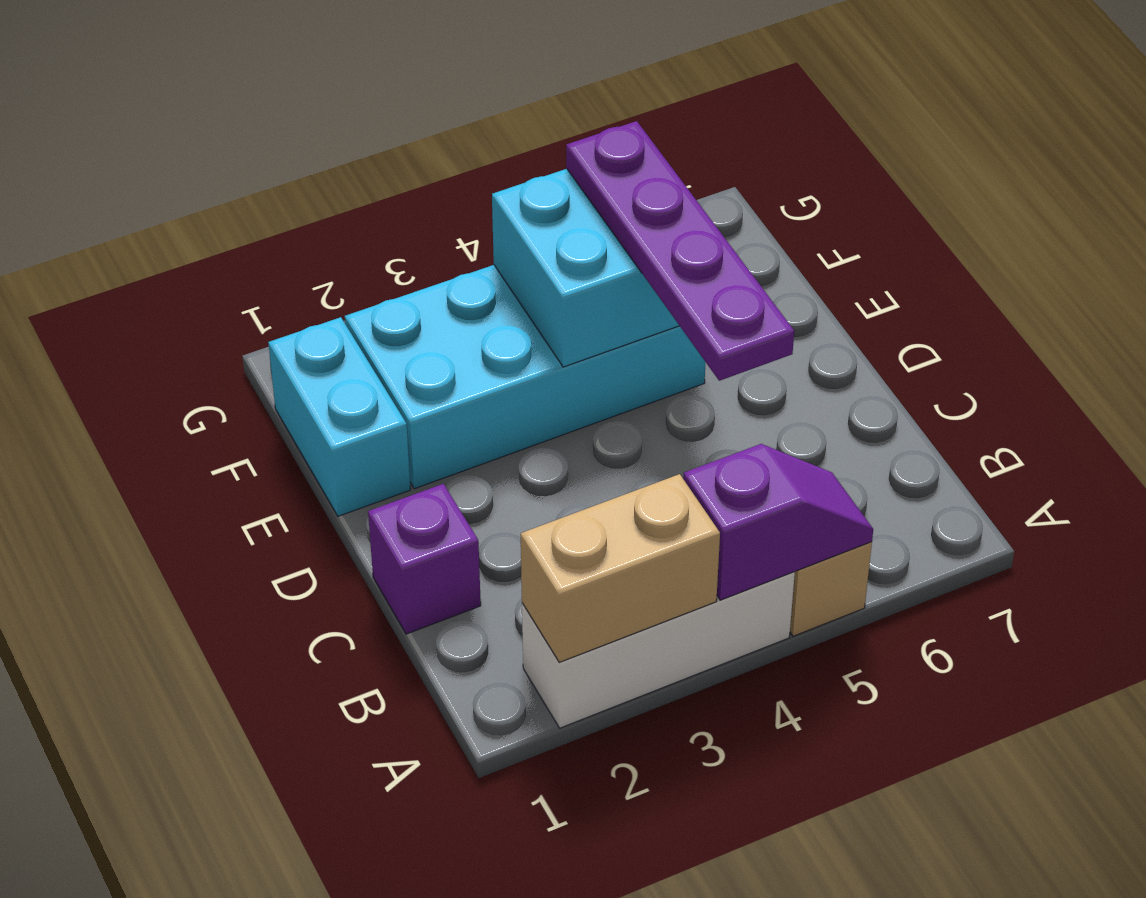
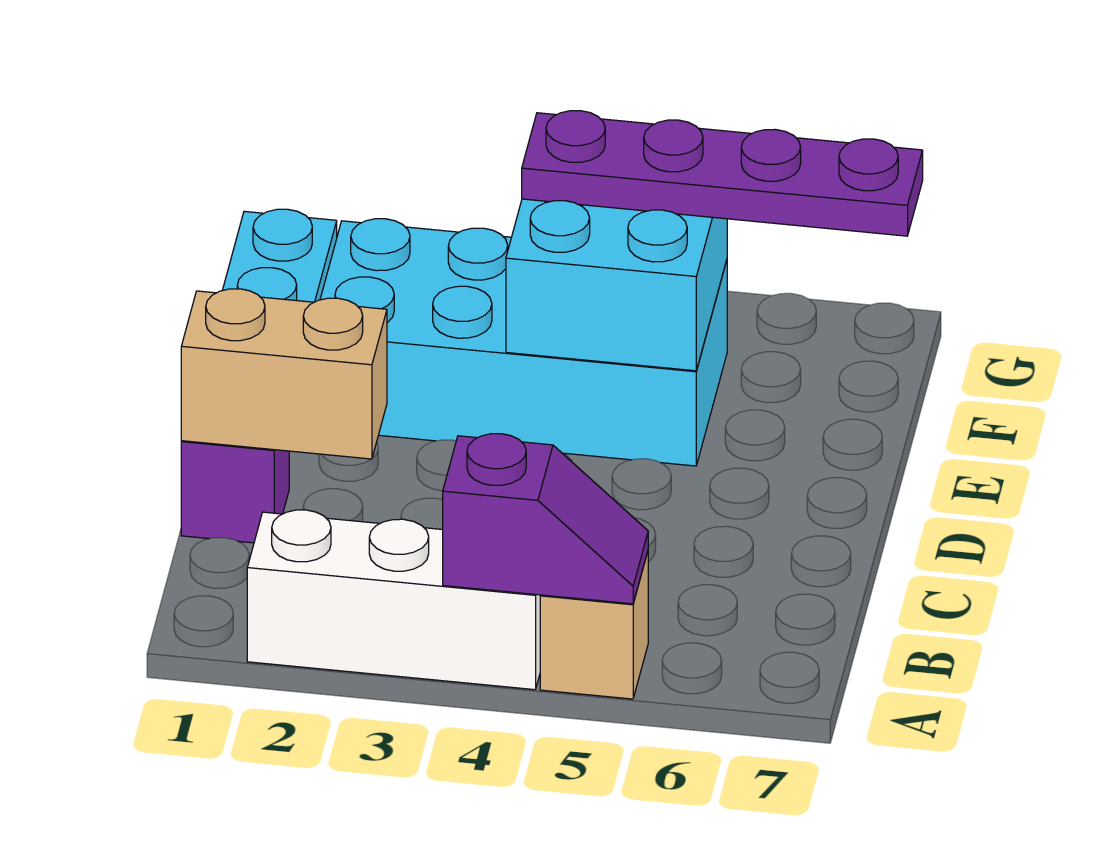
tan brick A2:A3 level 2 -> tan brick C1:C2 level 2
purple plate C5:F5 level 3 -> purple plate F4:F7 level 3

